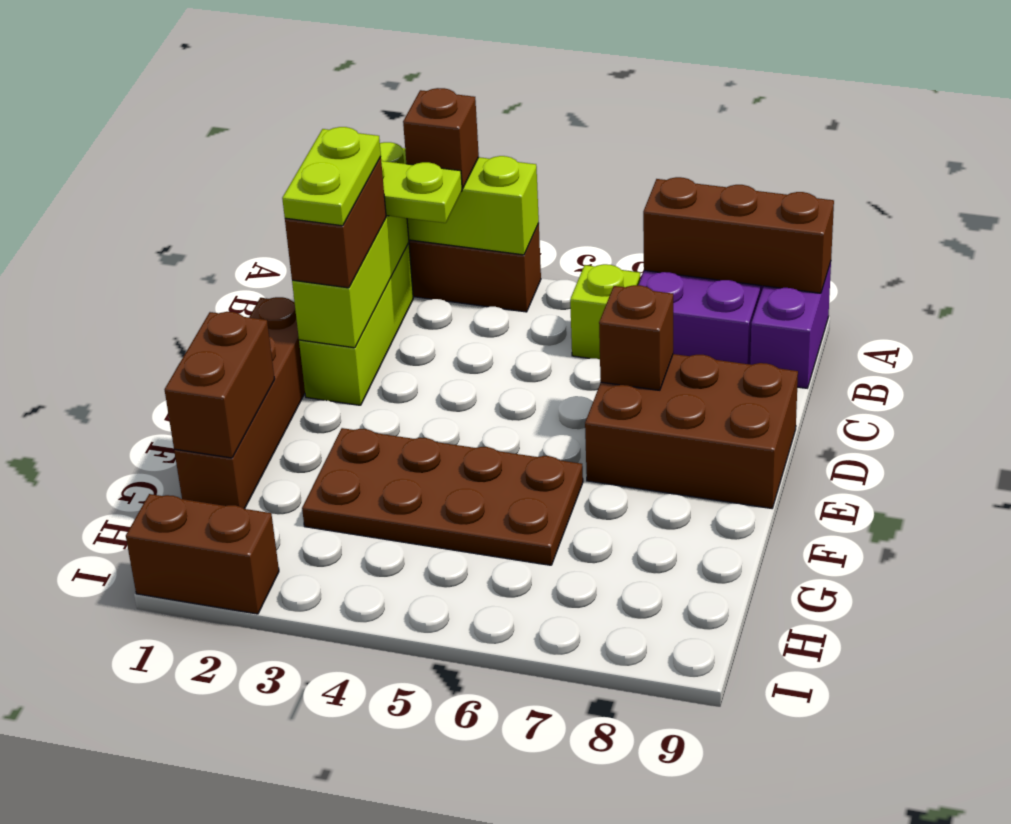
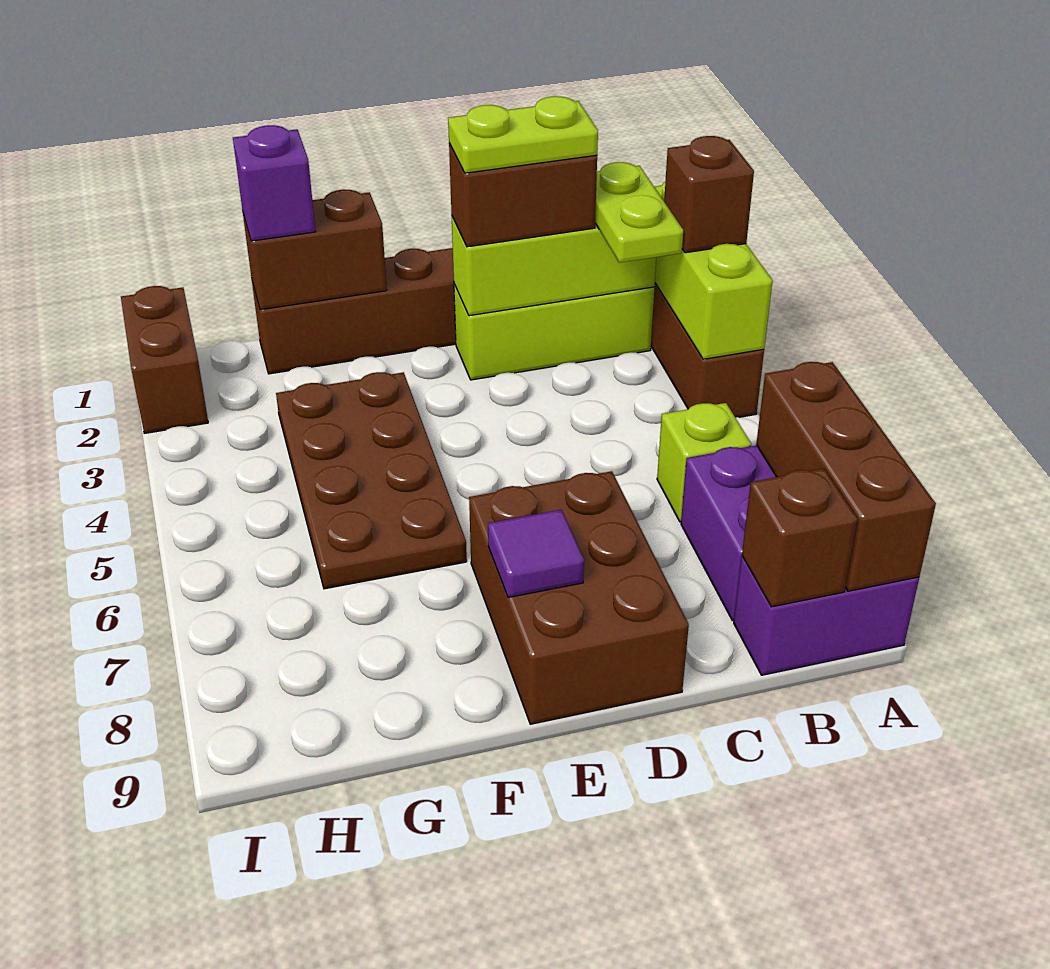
brown brick D7 level 2 -> brown brick B9 level 2
none -> purple tile E8 level 2
none -> purple brick G1 level 3

